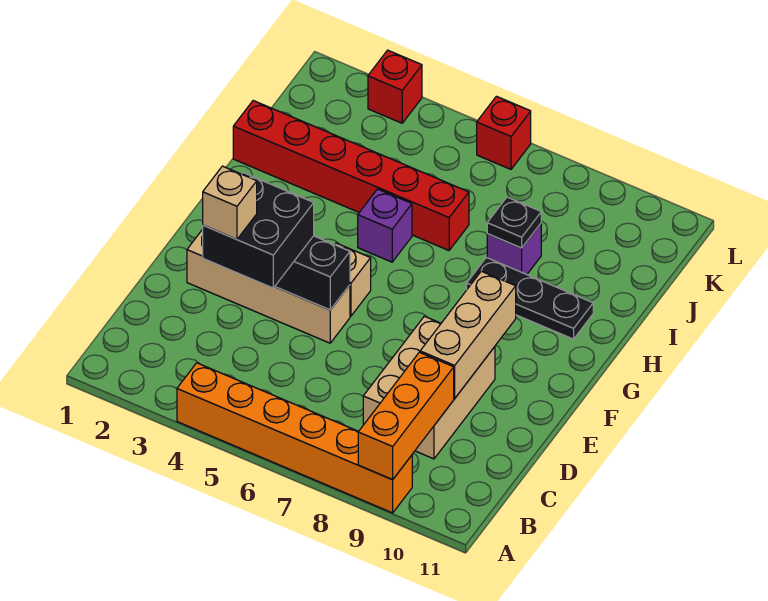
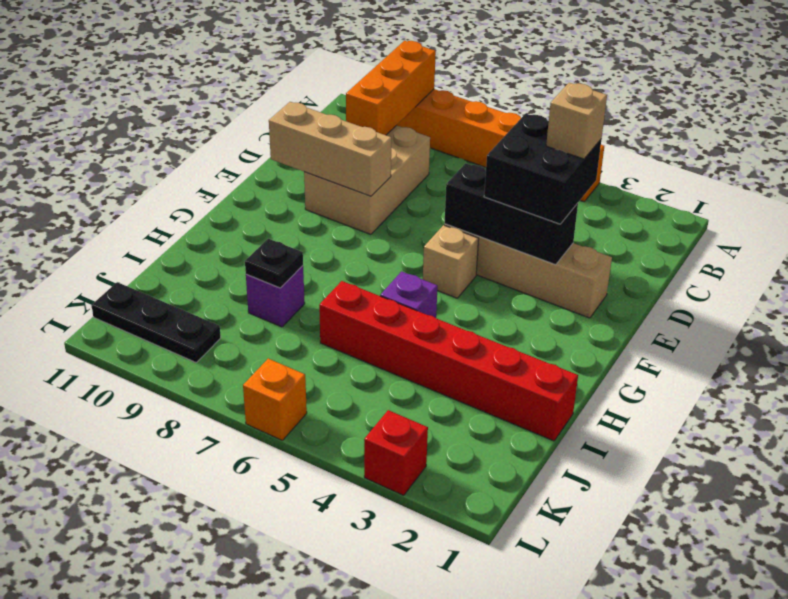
tan brick D9:F9 level 2 -> tan brick E8:E10 level 2
black plate H8:H10 level 1 -> black plate K9:K11 level 1
red brick L6 level 1 -> orange brick L6 level 1

